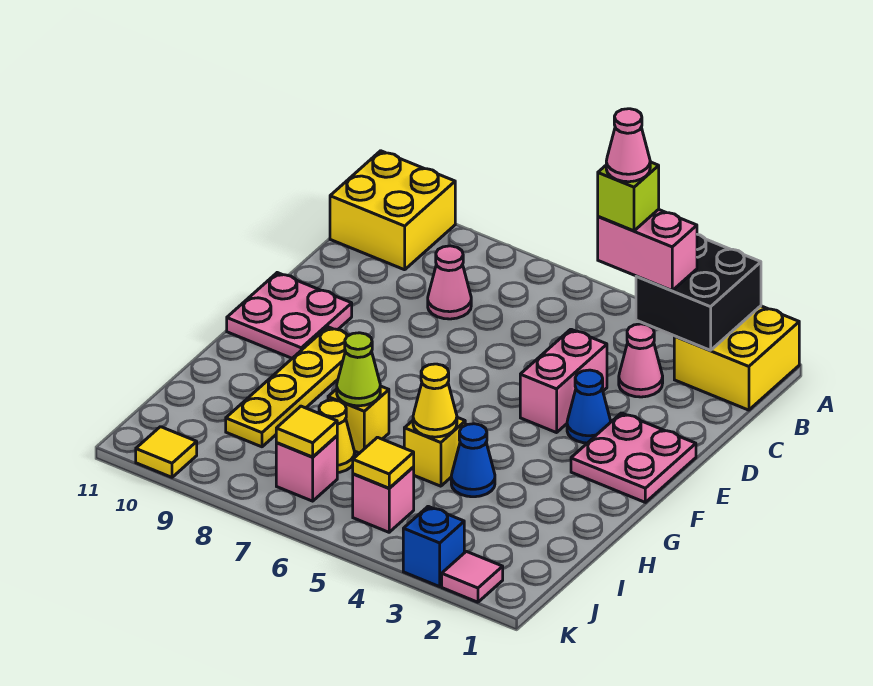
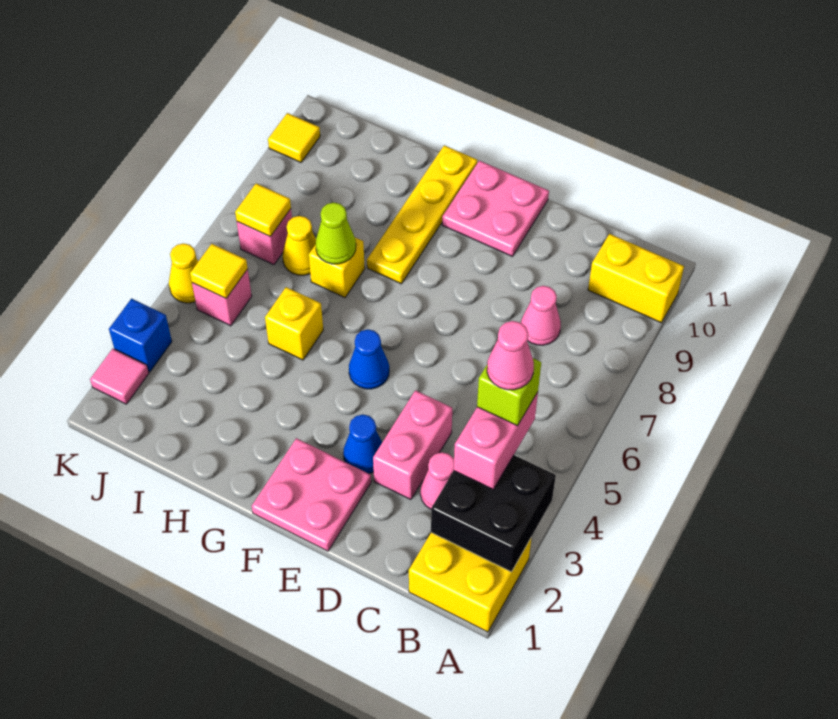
yellow brick A10:B11 level 1 -> yellow brick A10:B10 level 1
pink brick D4:E4 level 1 -> pink brick D3:D4 level 1
yellow plate F9:I9 level 1 -> yellow plate G8:G11 level 1
blue cone H4 level 1 -> blue cone F5 level 1
yellow cone H5 level 2 -> yellow cone K5 level 1

